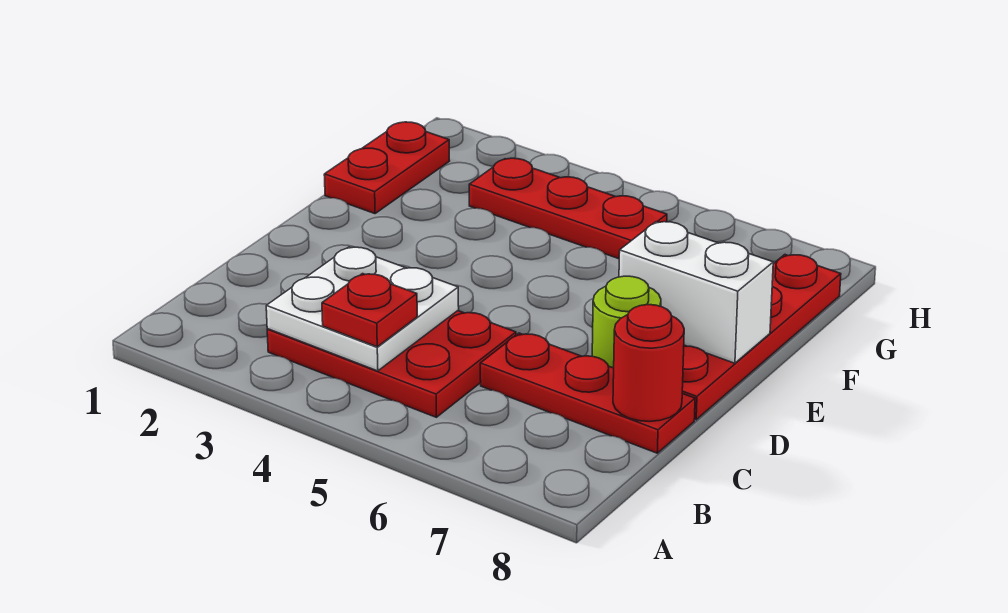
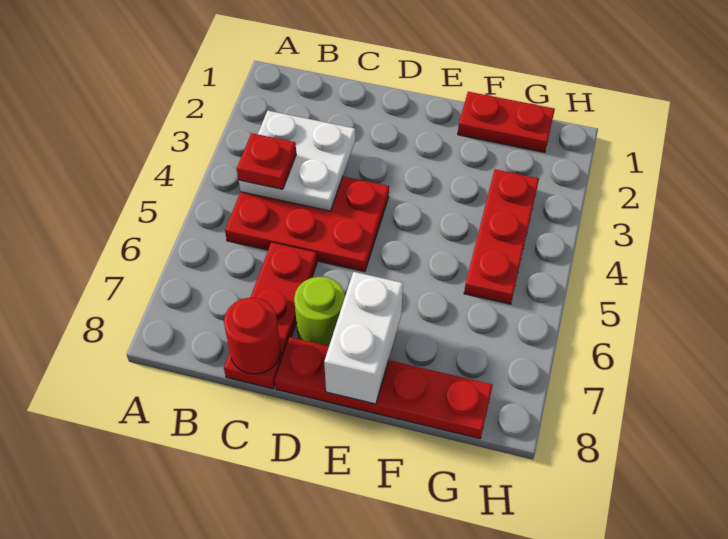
red plate B3:C5 level 1 -> red plate B4:D5 level 1

